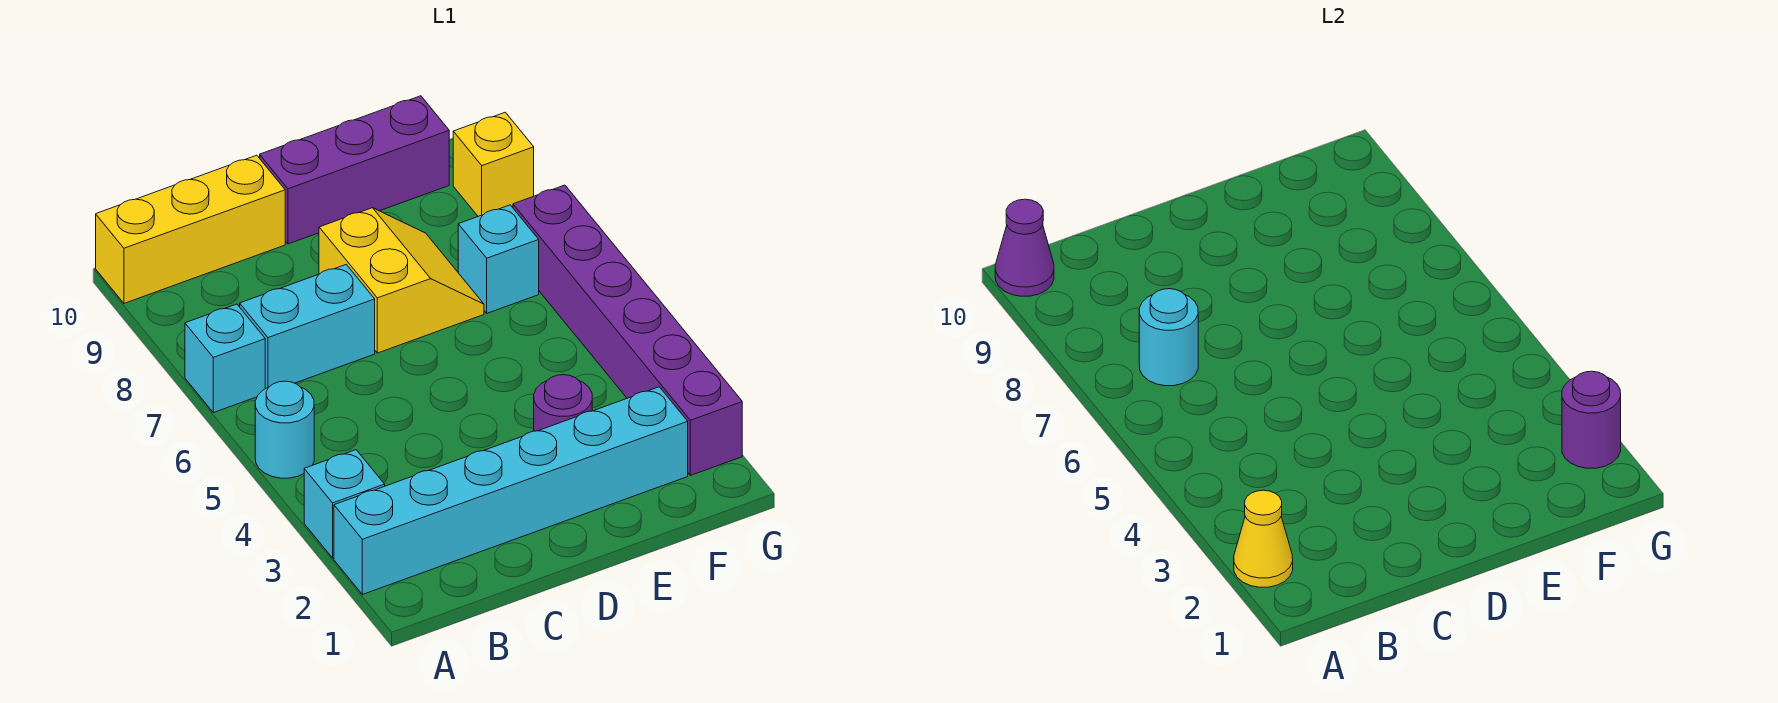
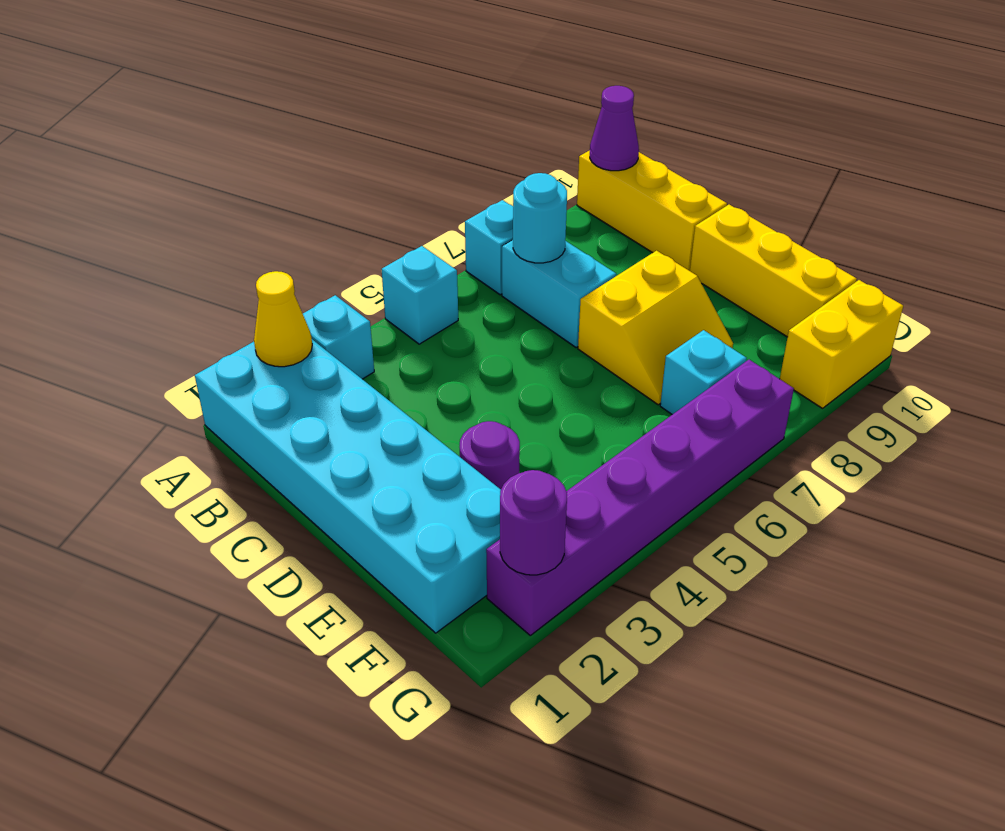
cyan brick A2:F2 level 1 -> cyan brick A1:F2 level 1
cyan round brick A5 level 1 -> cyan brick A5 level 1
purple brick D10:F10 level 1 -> yellow brick D10:F10 level 1
yellow brick G9 level 1 -> yellow brick G9:G10 level 1

